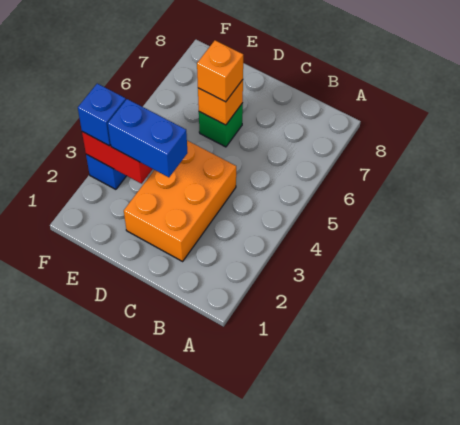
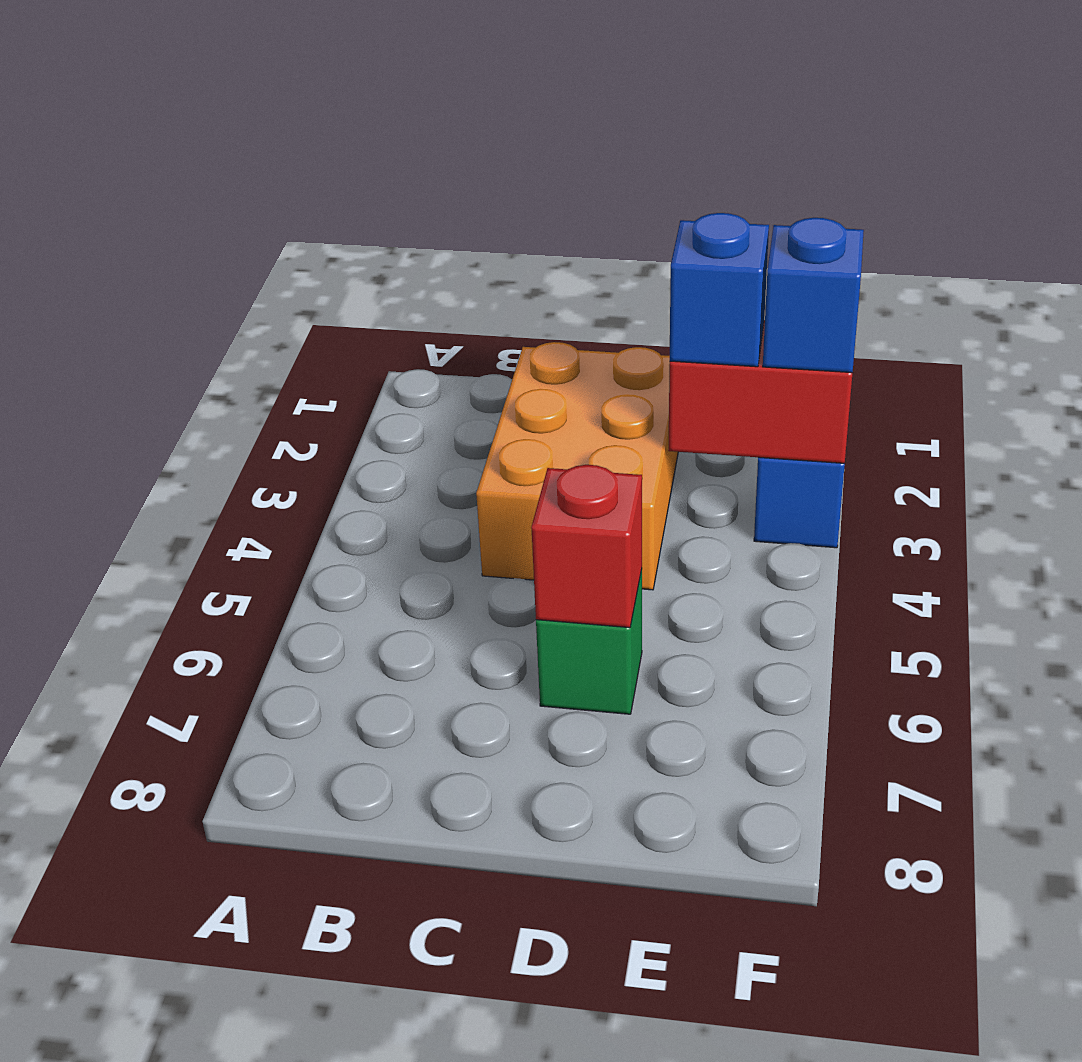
blue brick D3:E3 level 3 -> blue brick E3 level 3
orange brick D6 level 2 -> red brick D6 level 2
orange brick D6 level 3 -> none

